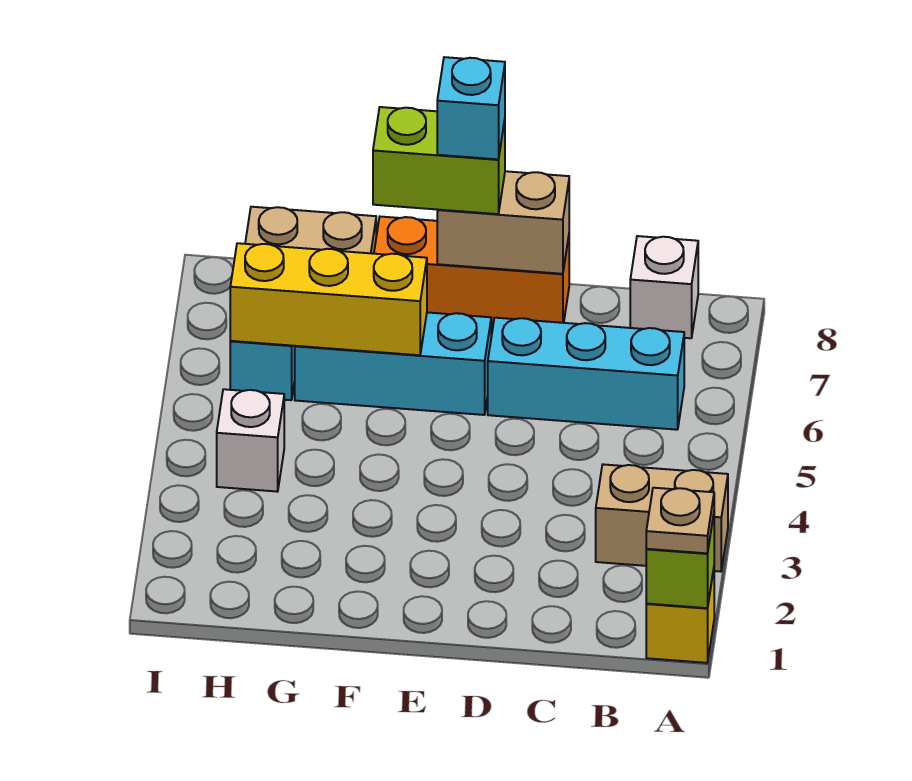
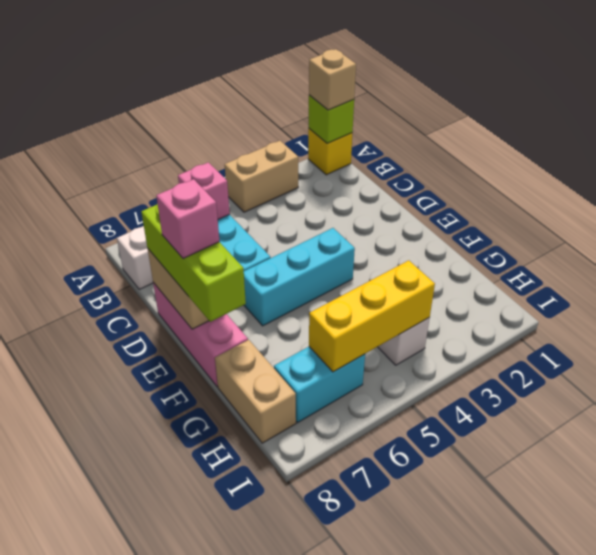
tan plate A1 level 3 -> tan brick A1 level 3
tan brick A3:B3 level 1 -> tan brick A3:A4 level 1
none -> pink brick B6 level 2
orange brick D8:F8 level 1 -> pink brick D8:F8 level 1
cyan brick E6:G6 level 1 -> cyan brick E4:E6 level 1
lime brick E8:F8 level 3 -> lime brick D8:F8 level 3
cyan brick E8 level 4 -> pink brick E8 level 4
yellow brick F6:H6 level 2 -> yellow brick H4:H6 level 2

